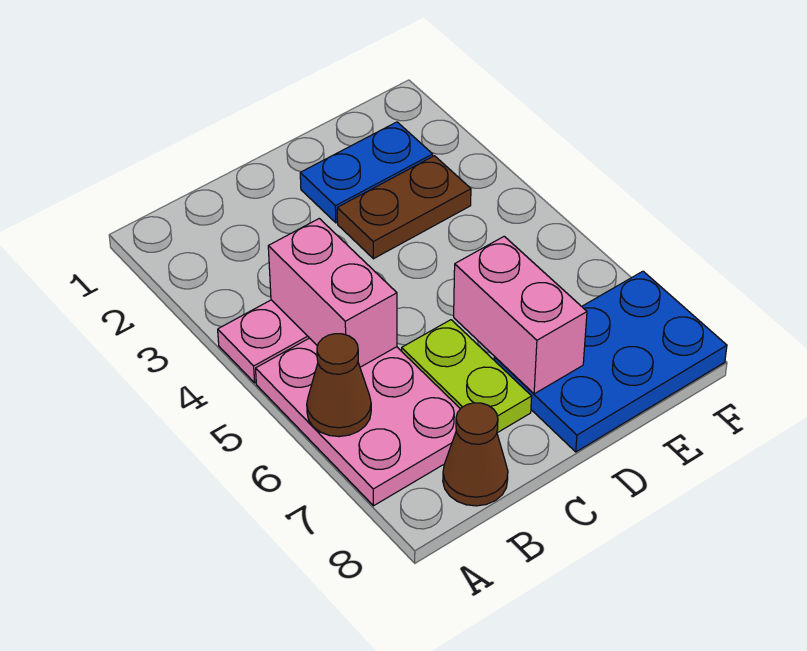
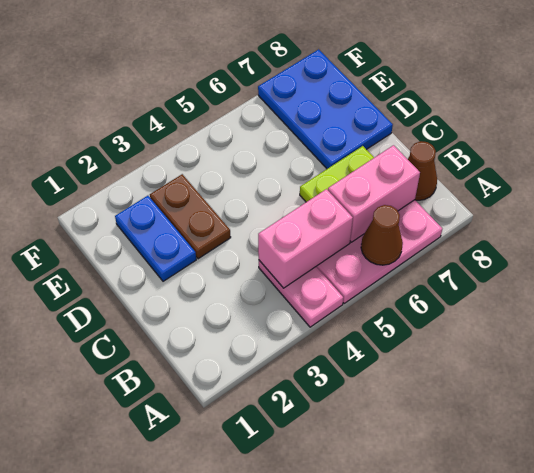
pink brick D6:D7 level 2 -> pink brick B6:B7 level 2

